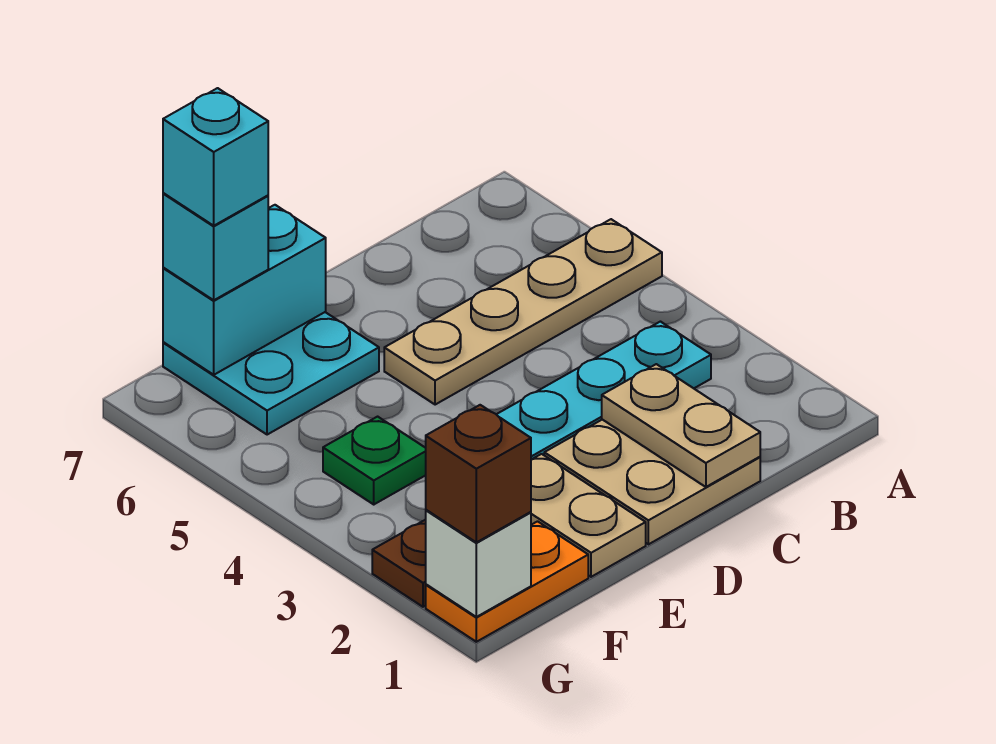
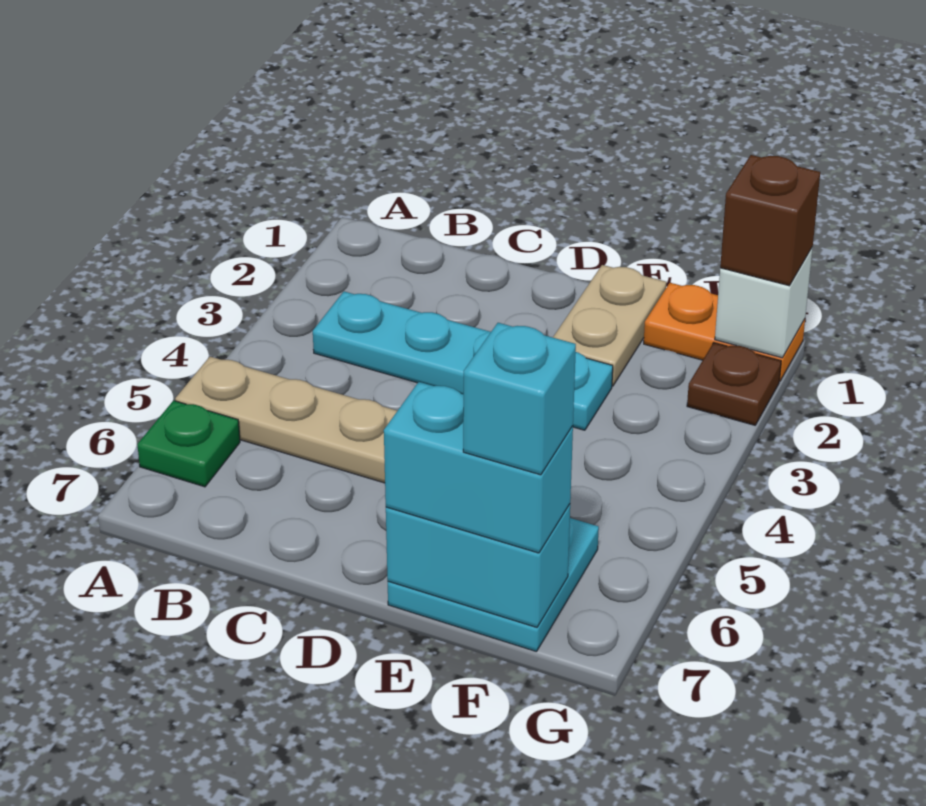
tan plate C1:D2 level 1 -> none
tan plate C1:C2 level 2 -> none
green plate F4 level 1 -> green plate A6 level 1
cyan brick F7 level 3 -> cyan brick E7:F7 level 3

